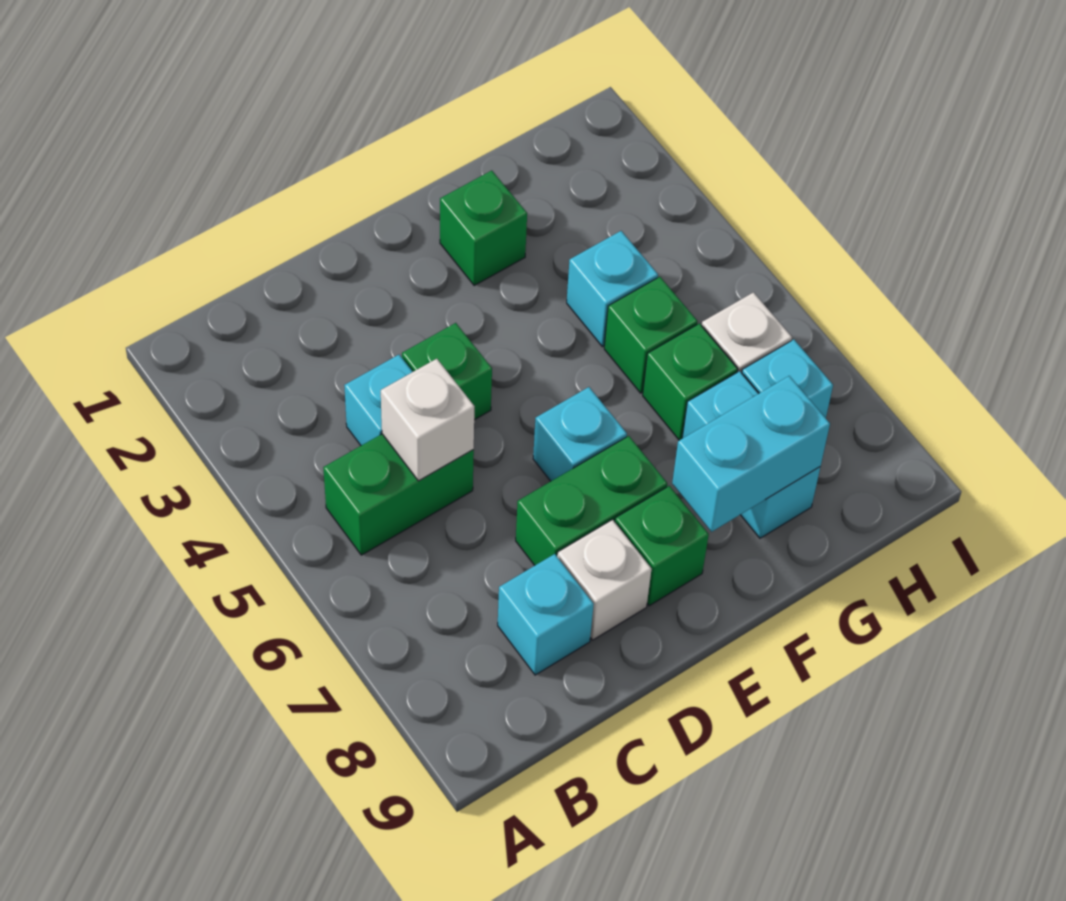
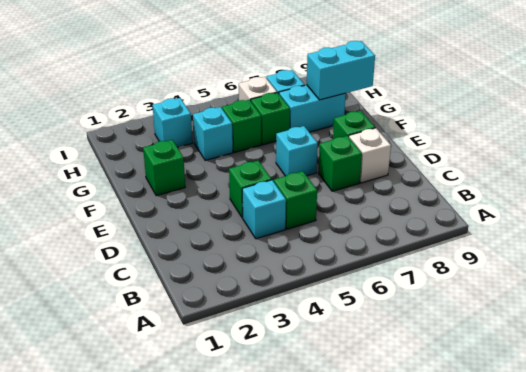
green brick B5:C5 level 1 -> green brick C5 level 1
white brick C5 level 2 -> none
cyan brick C8 level 1 -> cyan brick H3 level 1
green brick D7:E7 level 1 -> green brick D7 level 1
cyan brick F8:G8 level 2 -> cyan brick G8:G9 level 2

